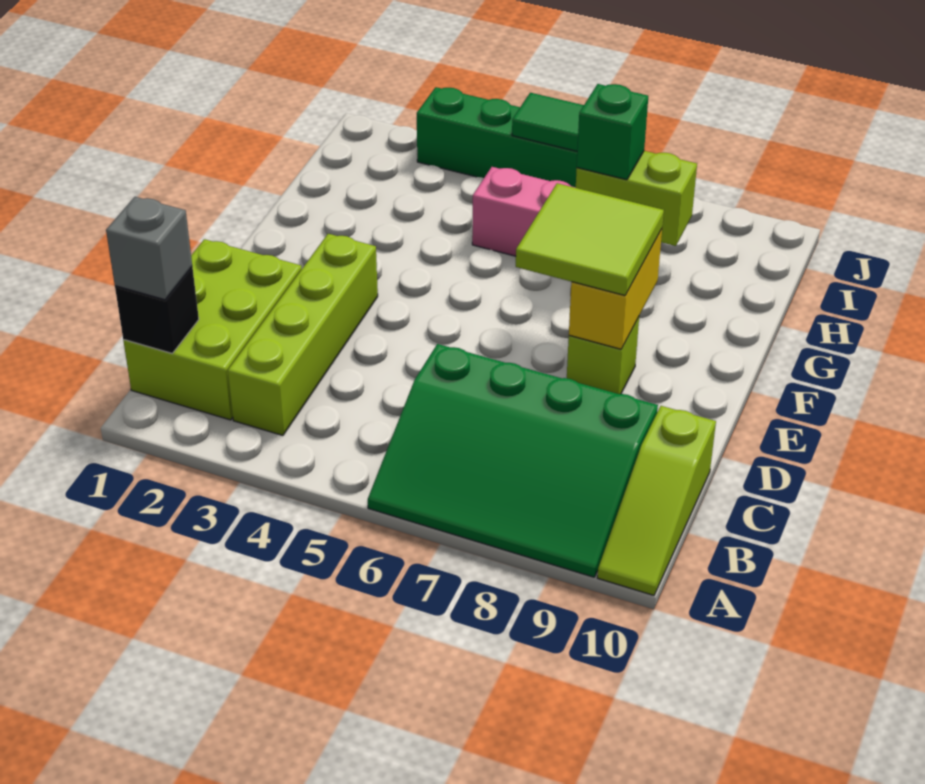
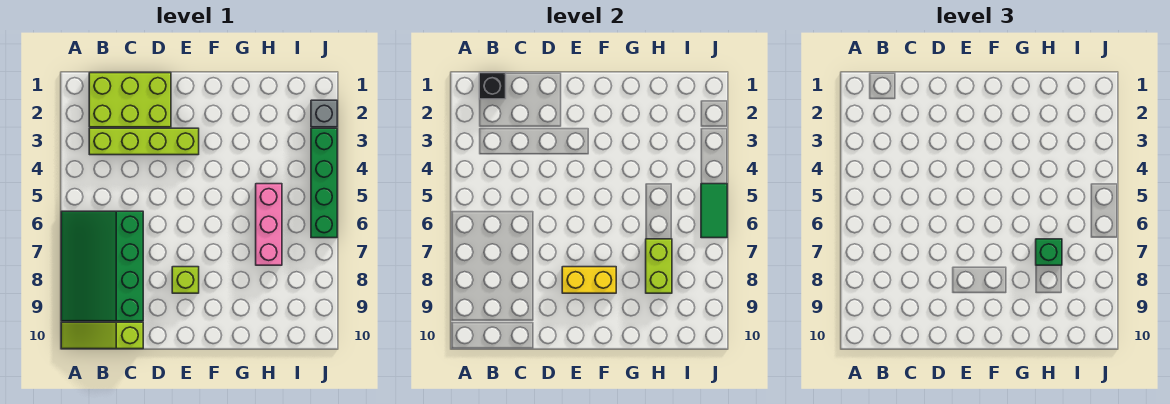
grey brick B1 level 3 -> grey brick J2 level 1
lime tile E7:F8 level 3 -> none

